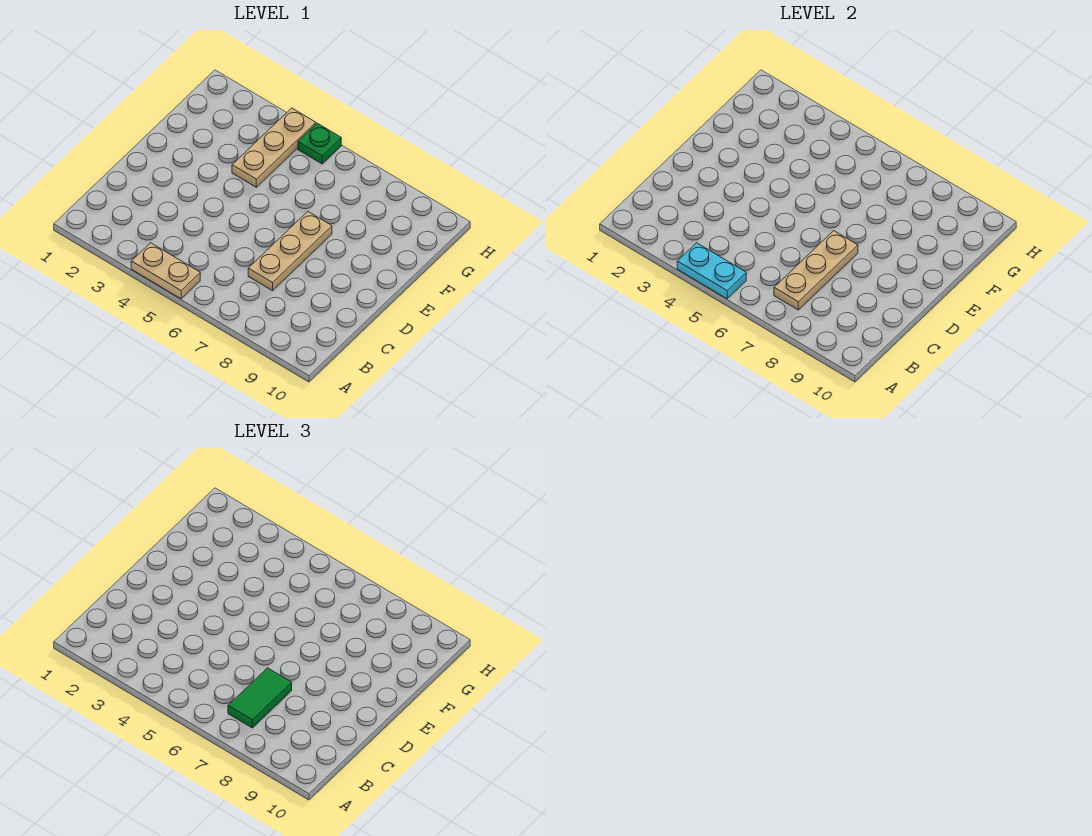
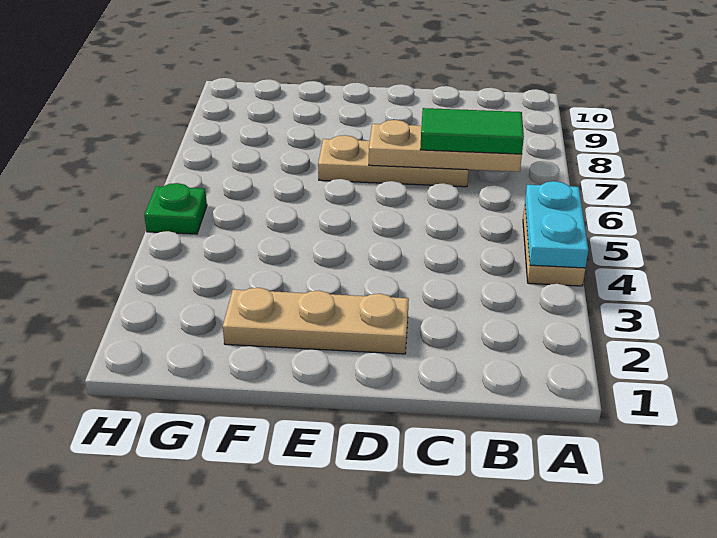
tan plate F4:H4 level 1 -> tan plate D2:F2 level 1

